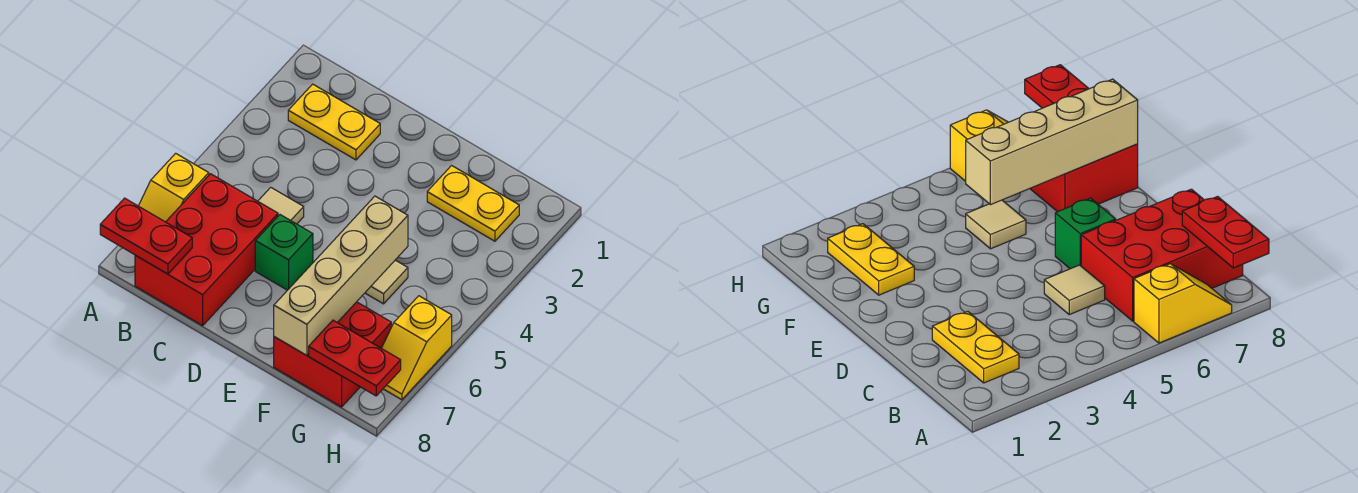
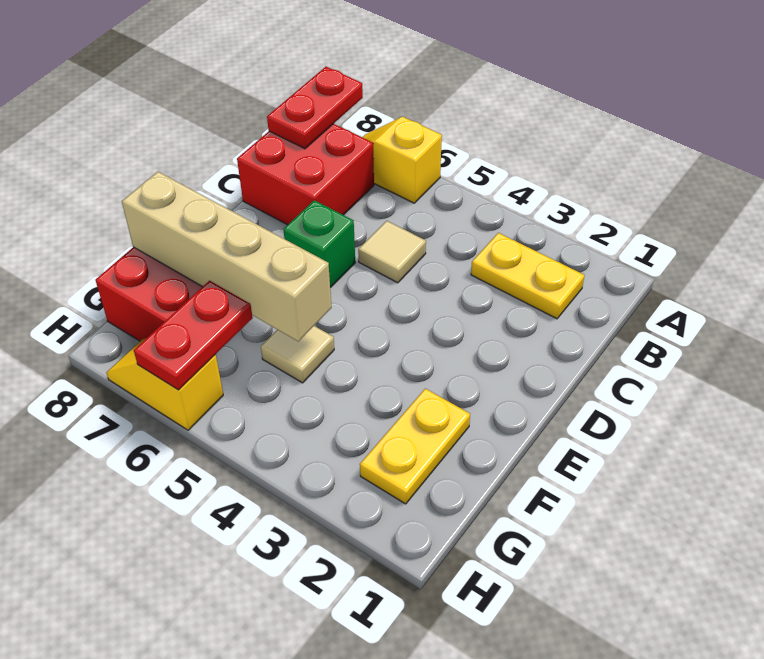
yellow plate B2:C2 level 1 -> yellow plate B2:B3 level 1
red brick B6:C8 level 1 -> red brick B7:C8 level 1
red plate G8:H8 level 2 -> red plate G6:H6 level 2

